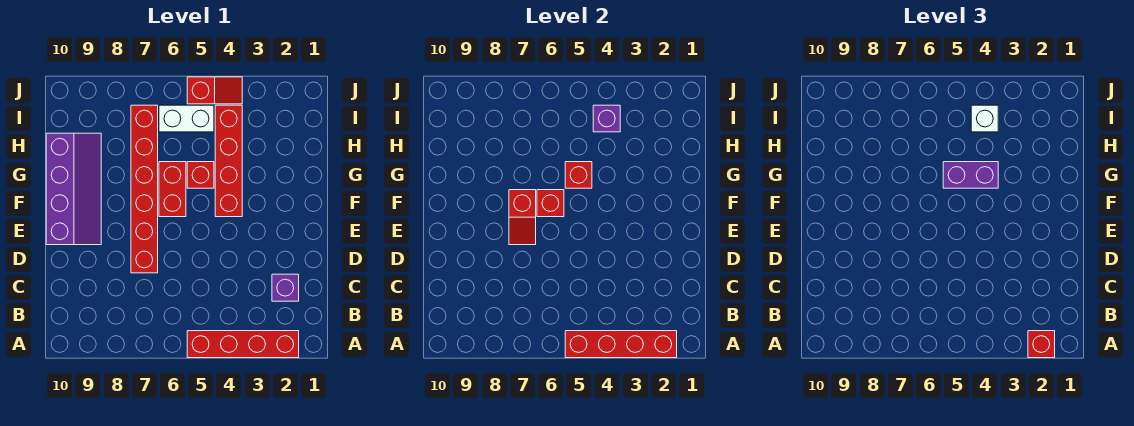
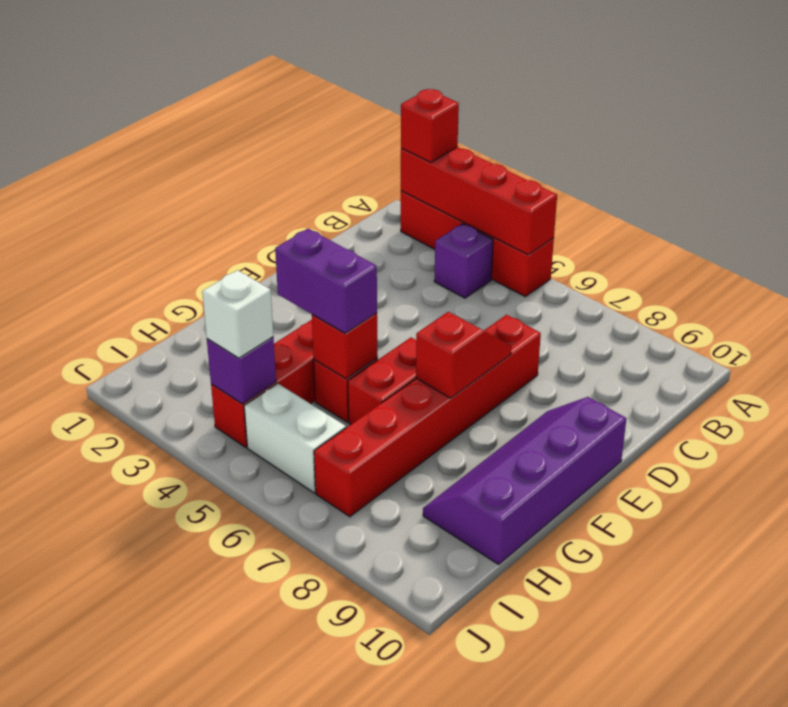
purple brick C2 level 1 -> purple brick B4 level 1
red brick F6 level 2 -> none
red slope J4:J5 level 1 top 5 -> none

